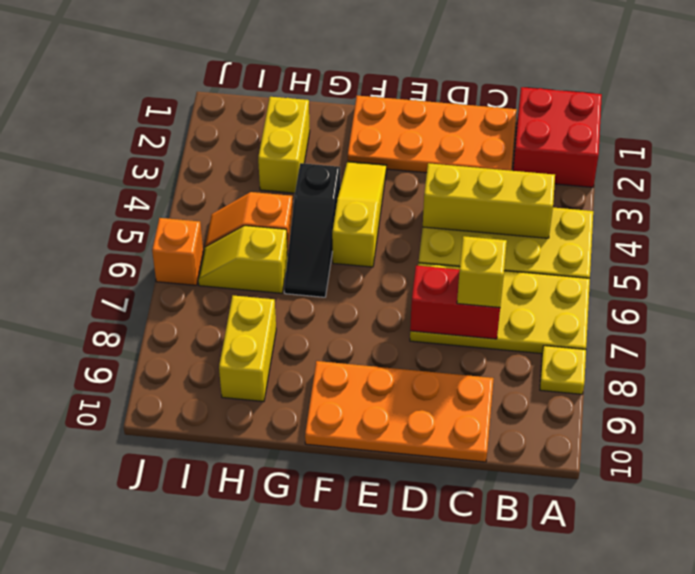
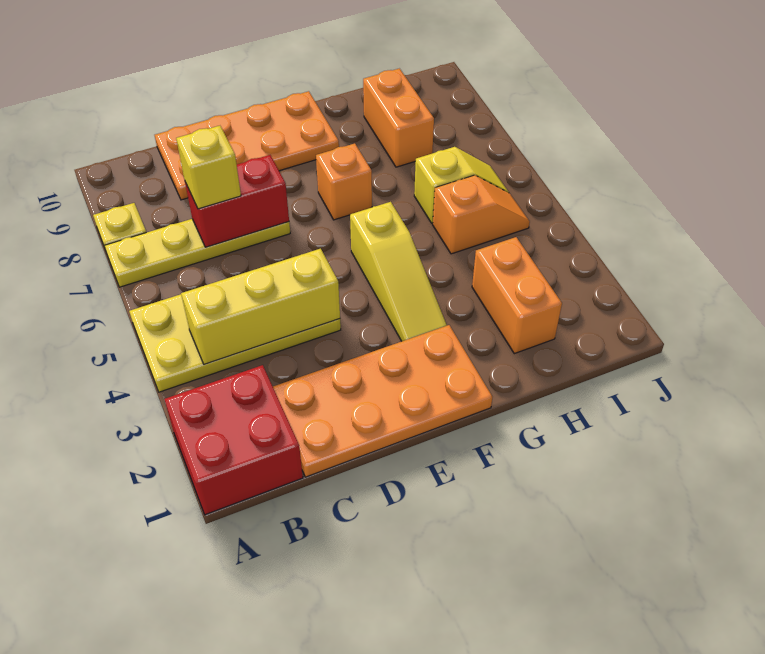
yellow plate A6:D7 level 1 -> yellow plate A7:D7 level 1
black slope G4:G6 level 1 top 4 -> none
yellow brick H2:H3 level 1 -> orange brick H2:H3 level 1
yellow brick H8:H9 level 1 -> orange brick H8:H9 level 1
orange brick J6 level 1 -> orange brick F7 level 1

